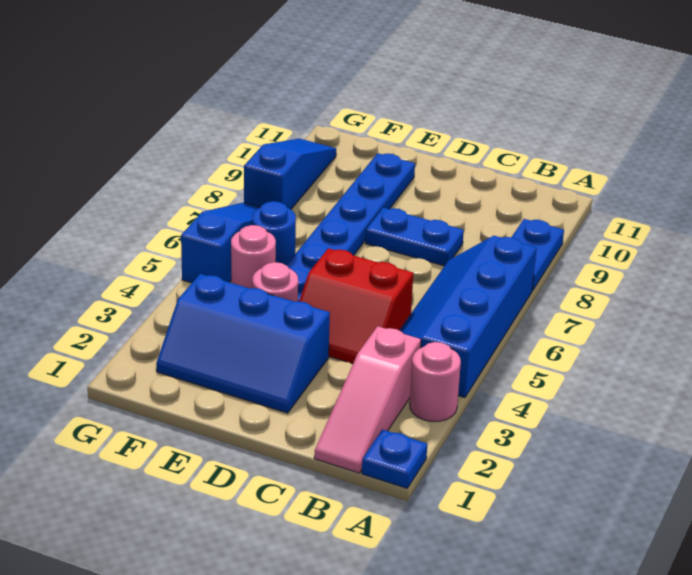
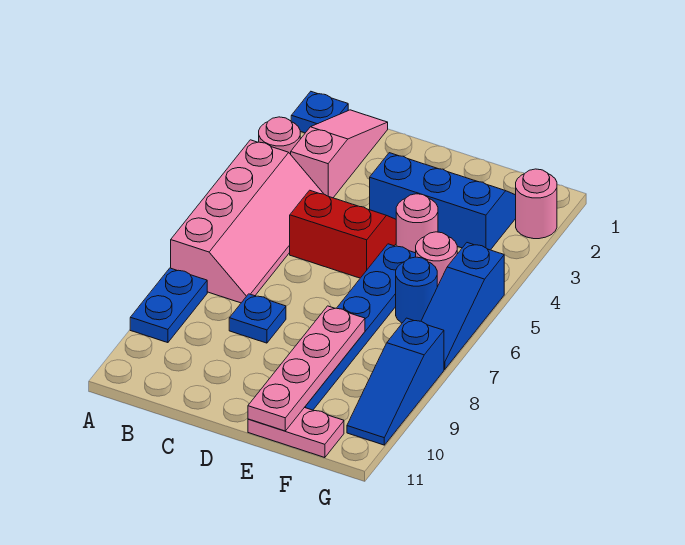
blue slope A4:B7 level 1 top A -> pink slope A4:B7 level 1 top A
blue plate C8:D8 level 1 -> blue plate C8 level 1
none -> pink plate E8:E11 level 2
none -> pink plate E11:F11 level 1
none -> pink round brick G2 level 1

